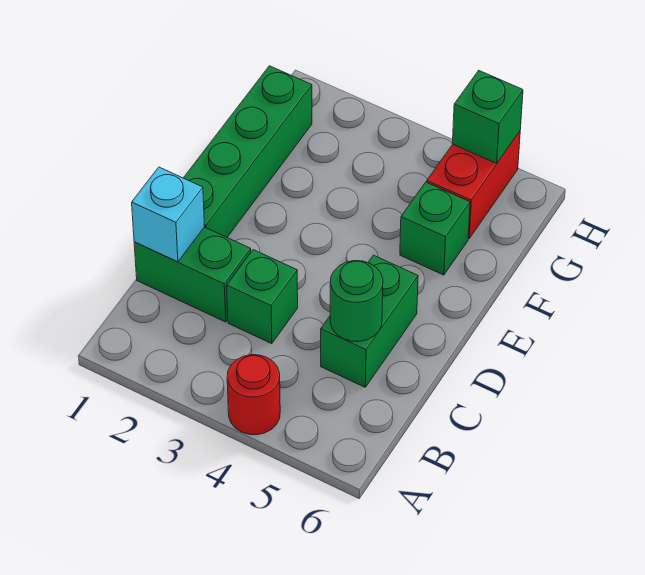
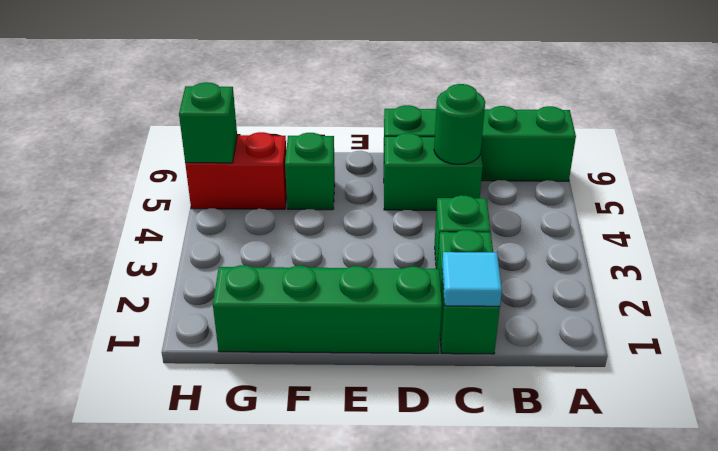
red round brick A4 level 1 -> none
none -> green brick A6:D6 level 1
cyan brick C1 level 2 -> cyan tile C1 level 2

